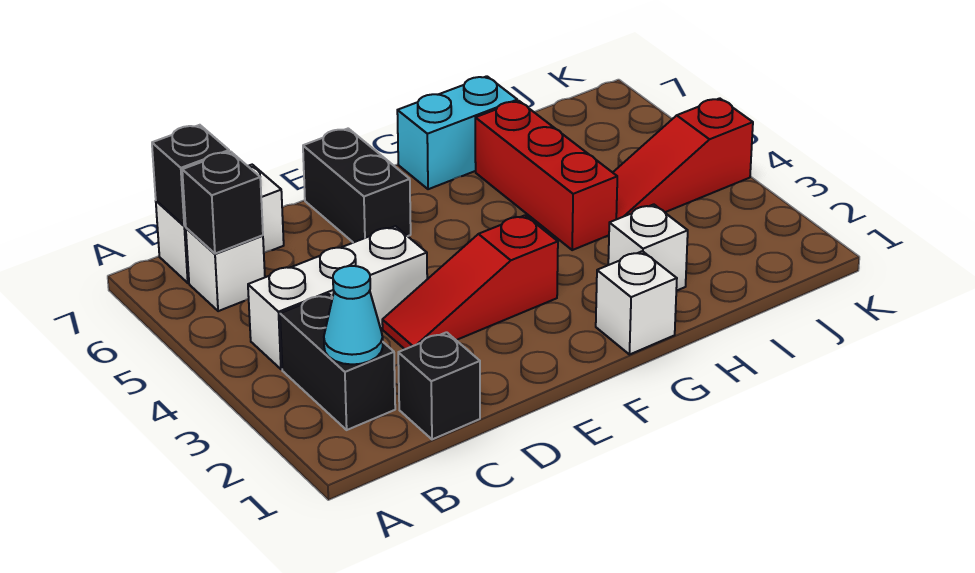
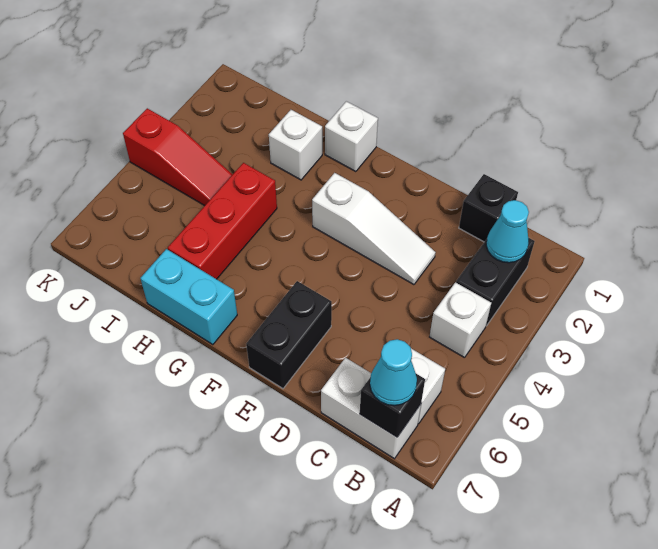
white brick B4:D4 level 1 -> white brick B4 level 1
black brick B6 level 2 -> none
none -> cyan cone B7 level 3
red slope D3:F3 level 1 top F -> white slope D3:F3 level 1 top F

